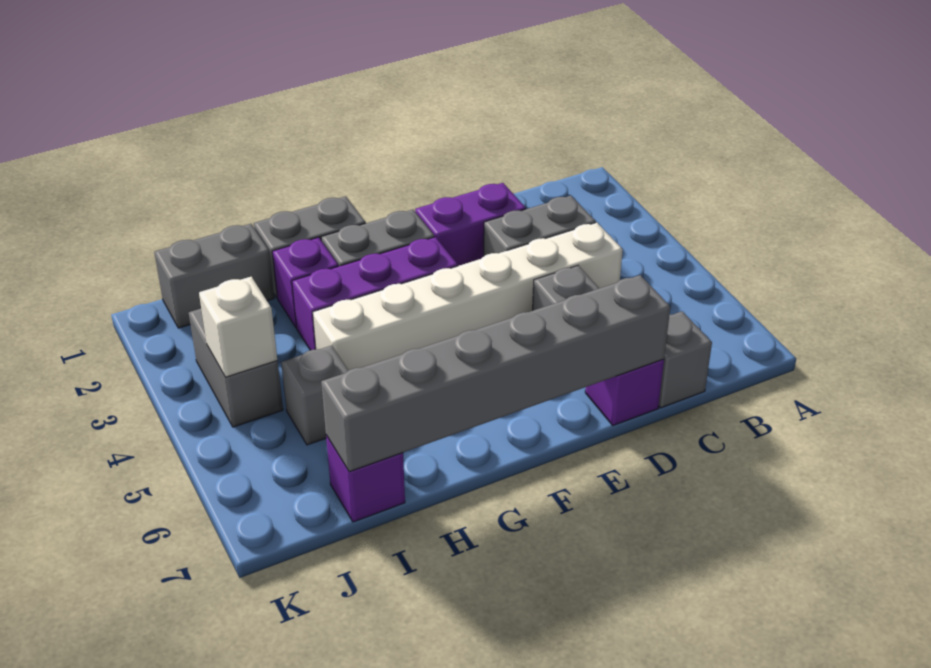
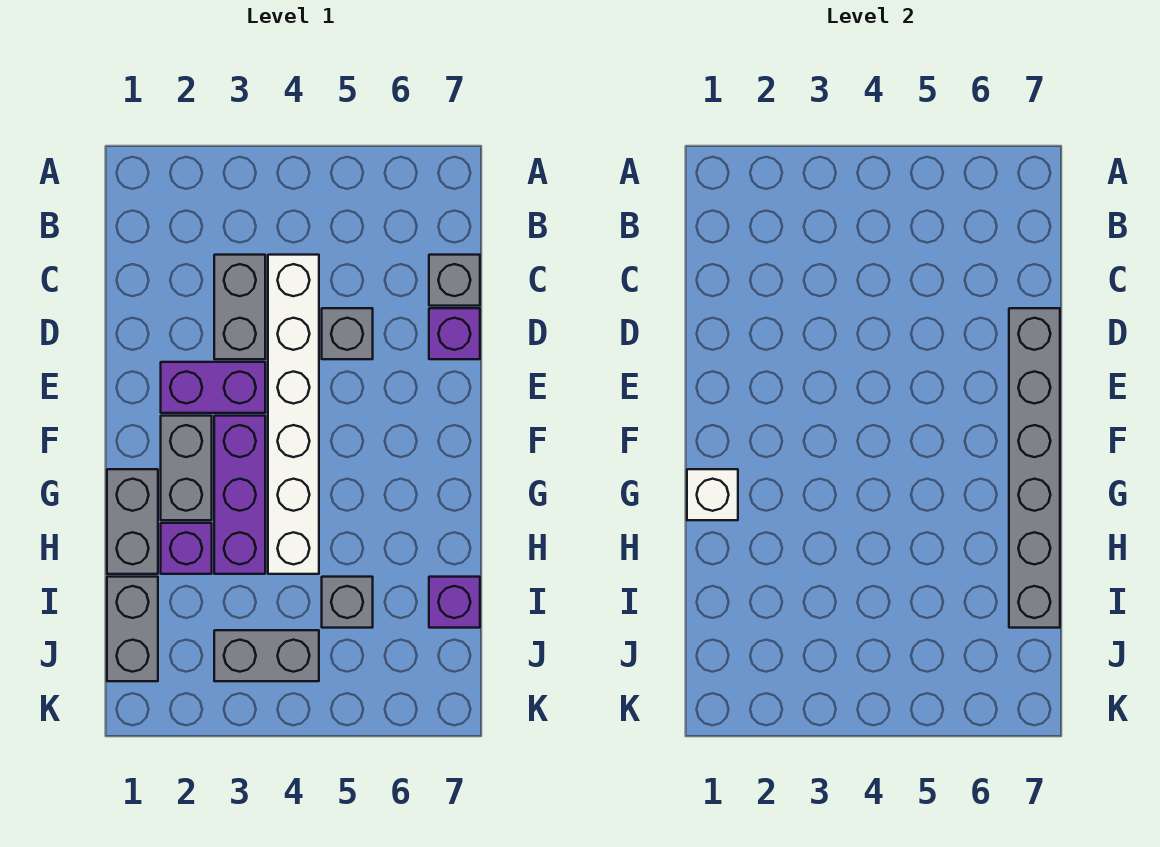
purple brick D2:E2 level 1 -> purple brick E2:E3 level 1
white brick J4 level 2 -> white brick G1 level 2

